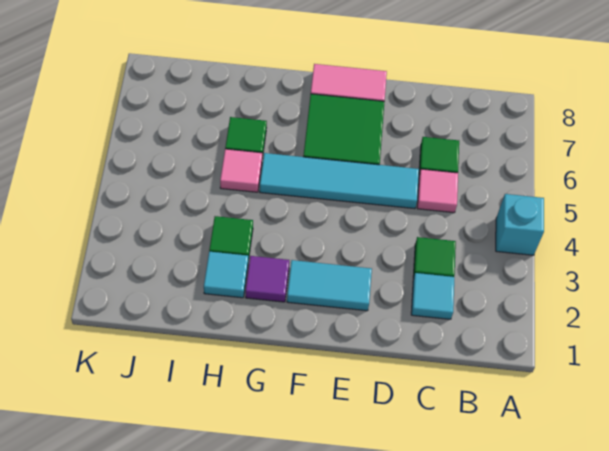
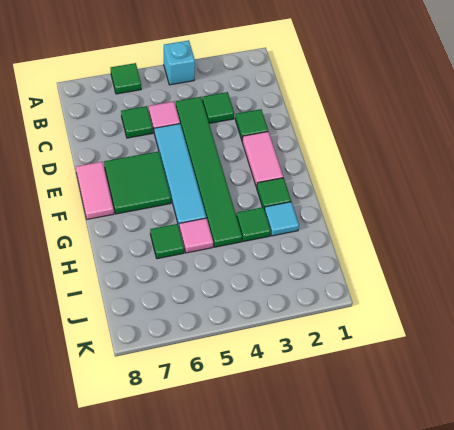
none -> green tile A6 level 1
cyan tile C2 level 1 -> none
none -> green tile C4:H4 level 1
none -> green tile D2 level 1
cyan tile E2:F2 level 1 -> pink tile E2:F2 level 1
purple tile G2 level 1 -> green tile G2 level 1

